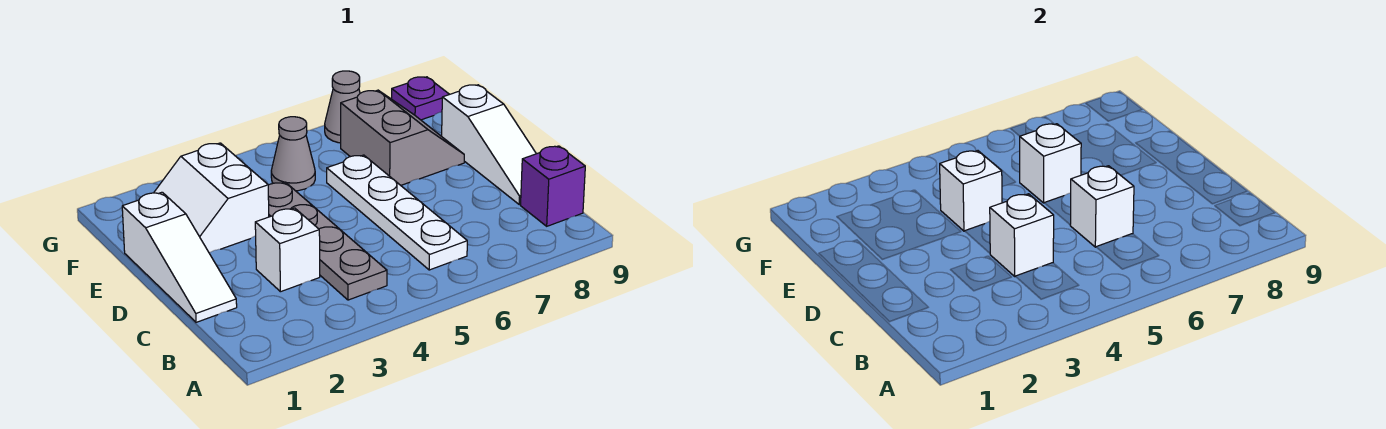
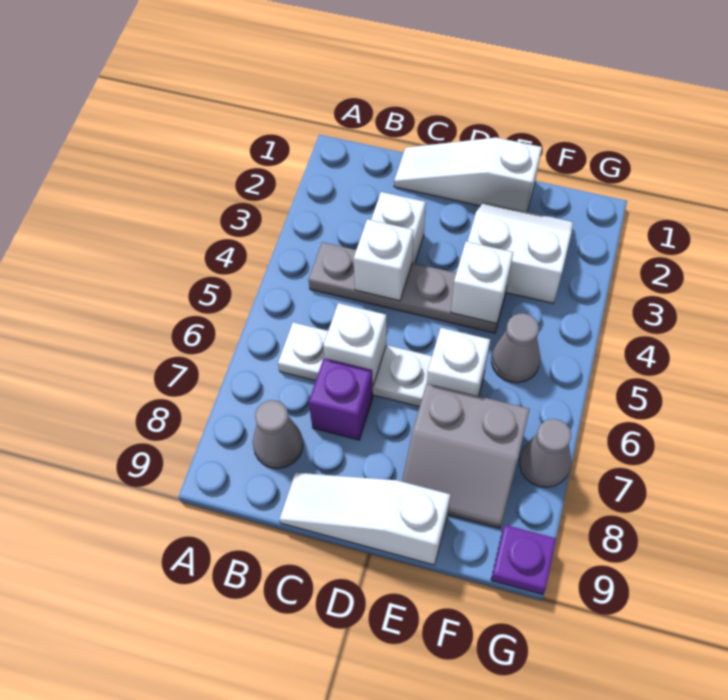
none -> grey cone B8 level 1
purple brick B9 level 1 -> purple brick C7 level 1

